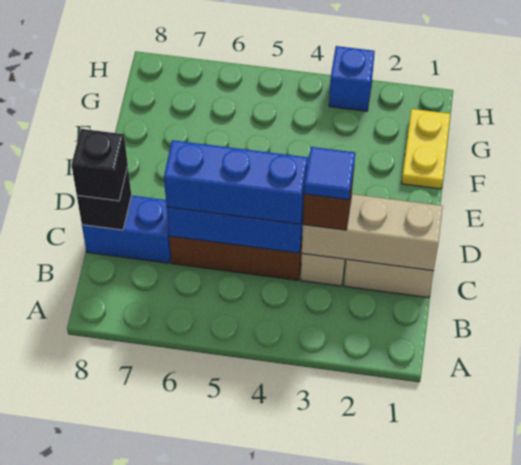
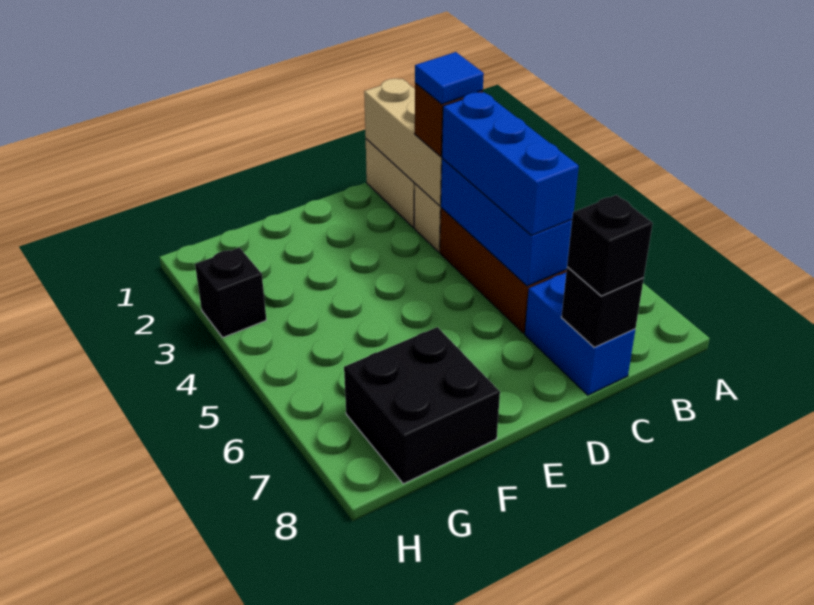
yellow plate F1:G1 level 1 -> none
none -> black brick F7:G8 level 1
blue brick H3 level 1 -> black brick H3 level 1

